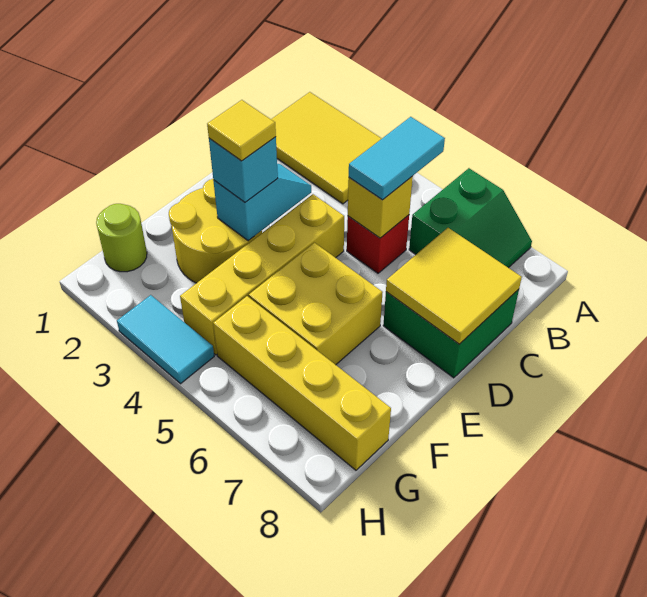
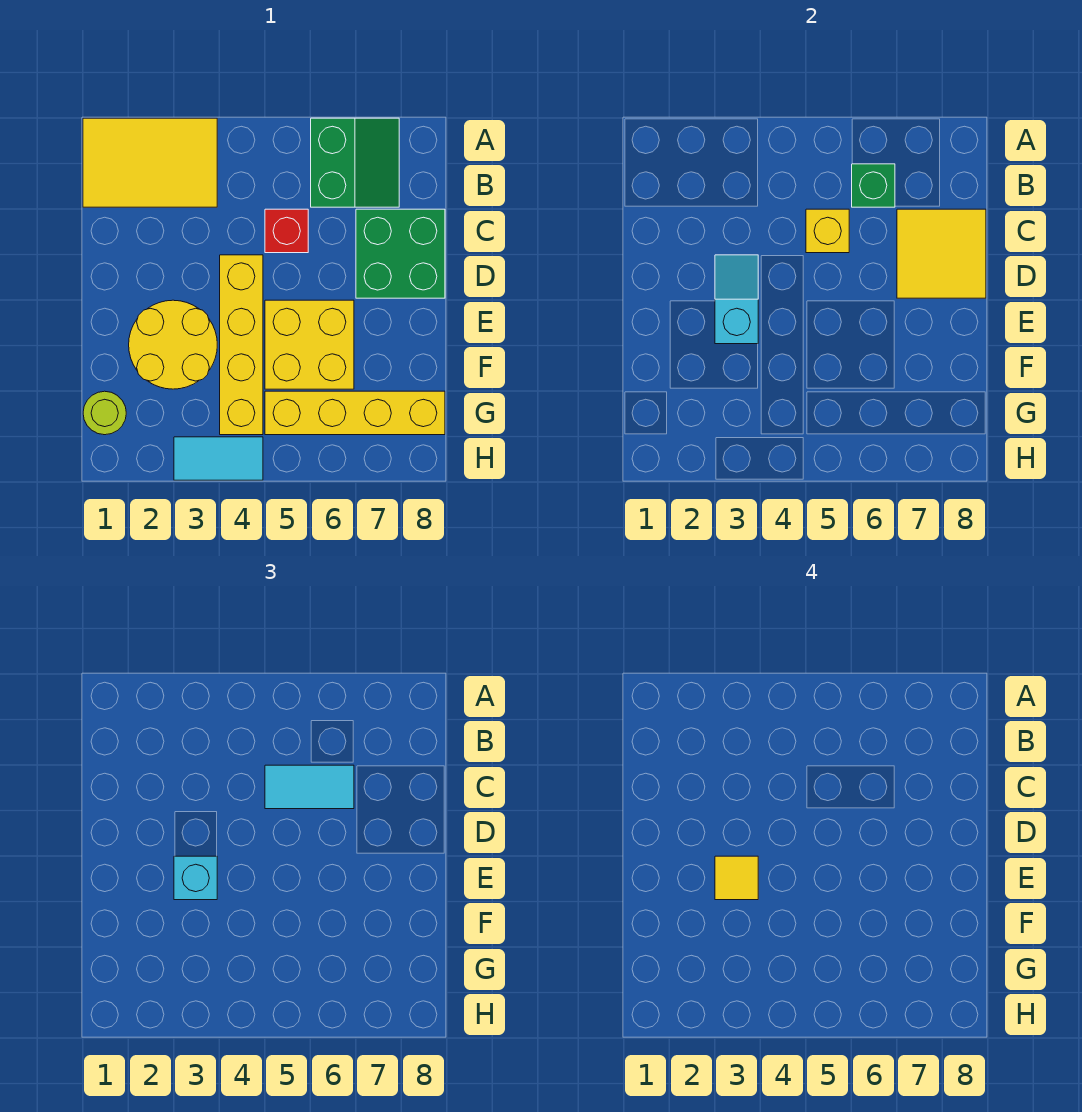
cyan tile B5:C5 level 3 -> cyan tile C5:C6 level 3
none -> green brick B6 level 2

